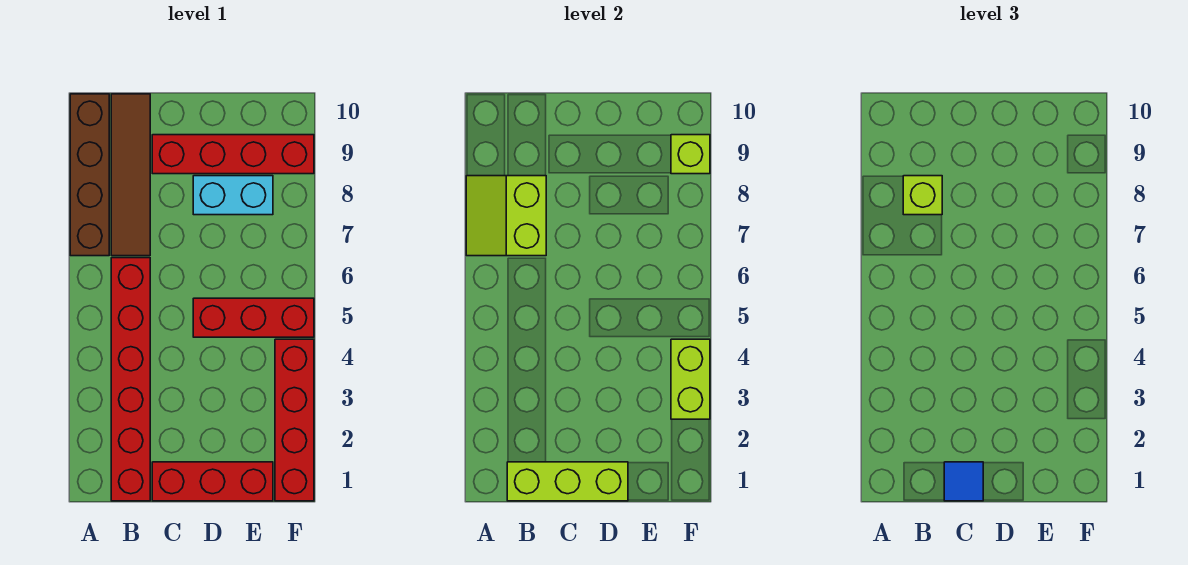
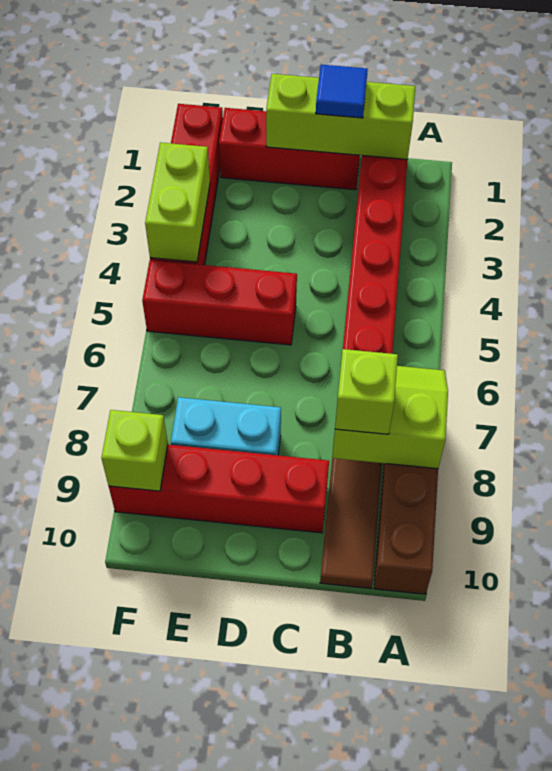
lime slope A7:B8 level 2 top B -> lime slope A7:B8 level 2 top 8

